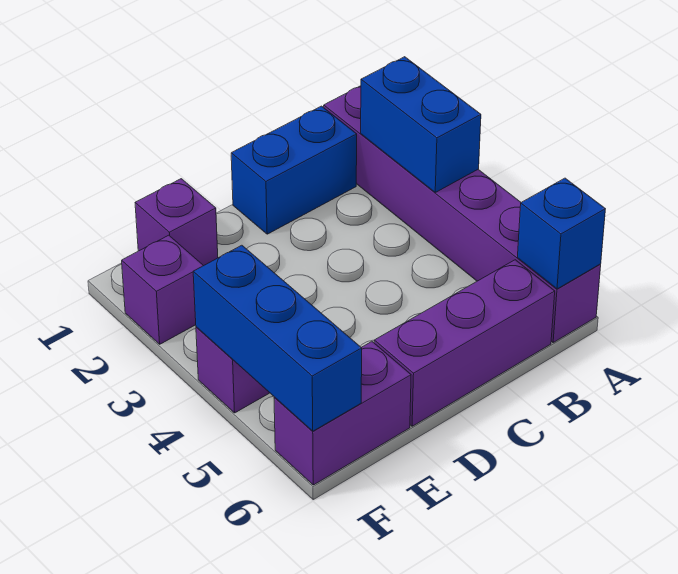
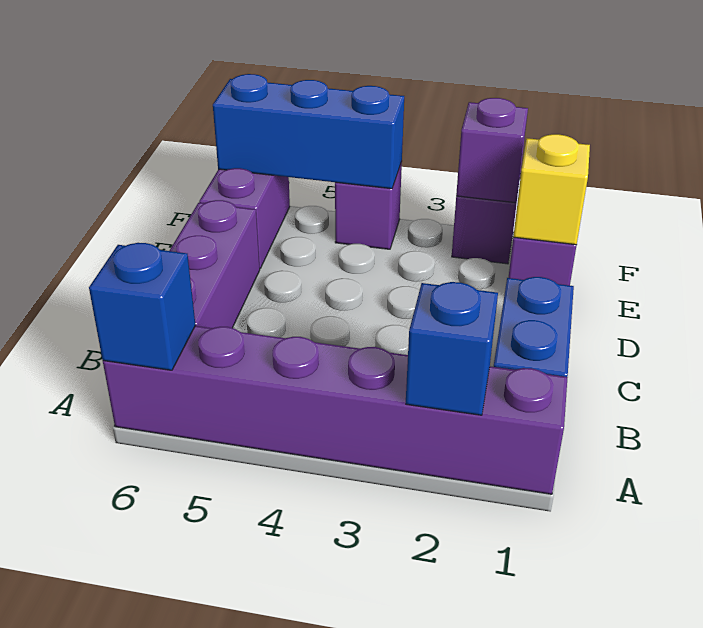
blue brick A2:A3 level 2 -> blue brick A2 level 2
none -> yellow brick E1 level 2
none -> purple brick F2 level 2

